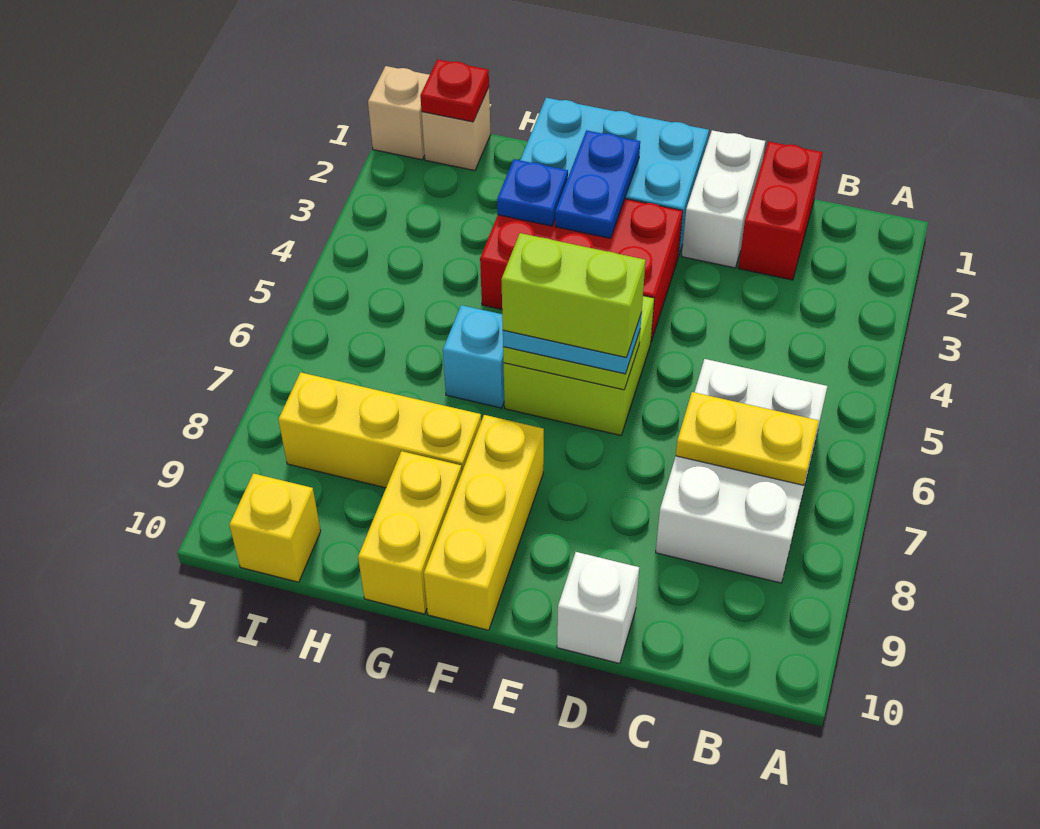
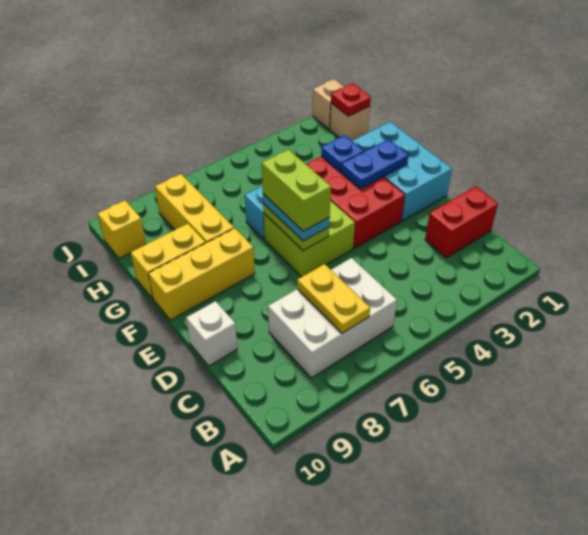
white brick D1:D2 level 1 -> none

